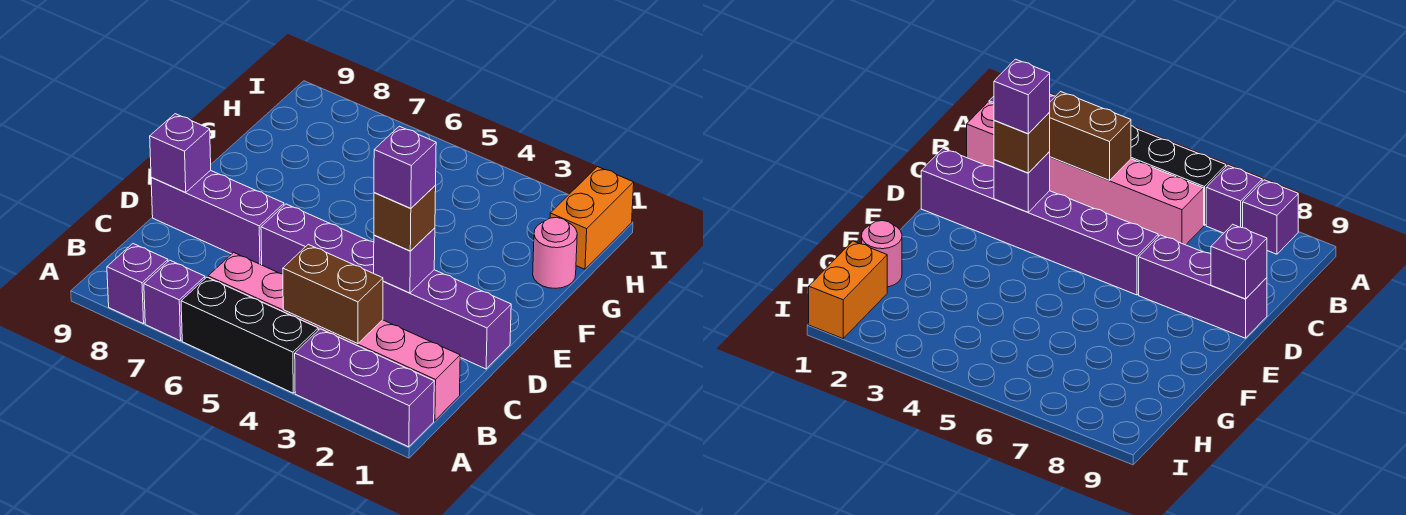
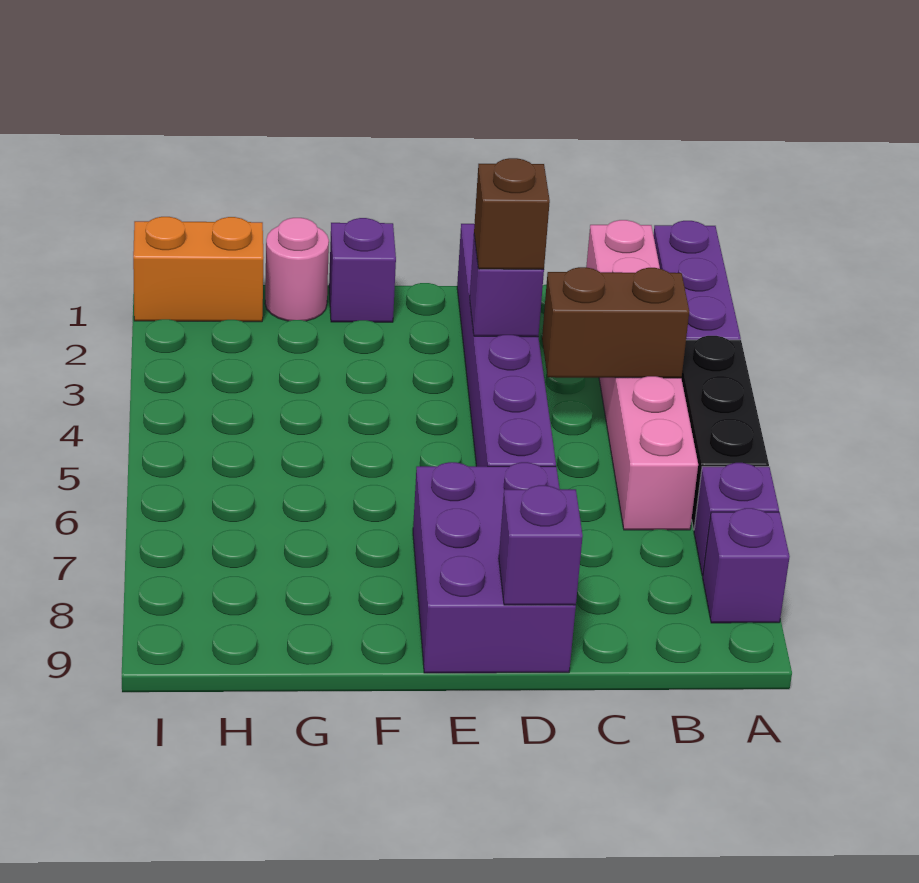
brown brick B3:B4 level 2 -> brown brick B4:C4 level 2
purple brick D3 level 4 -> purple brick F1 level 1
purple brick D7:D9 level 1 -> purple brick D7:E9 level 1

